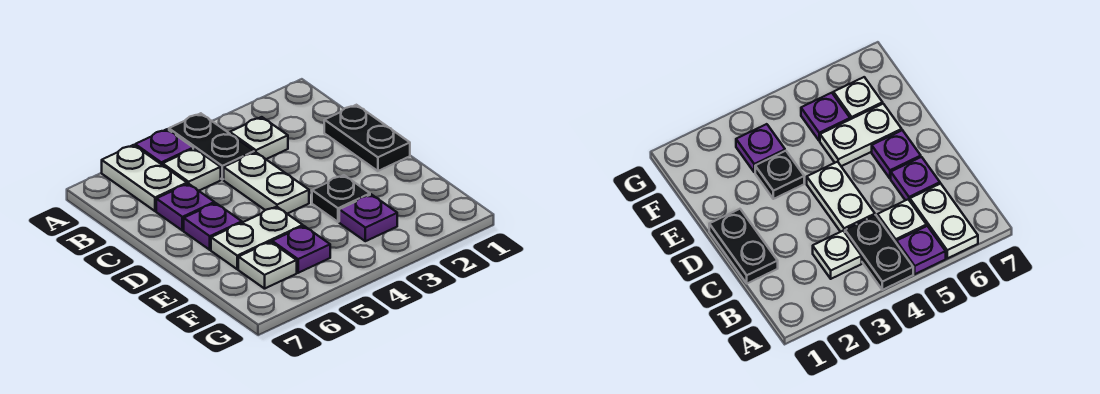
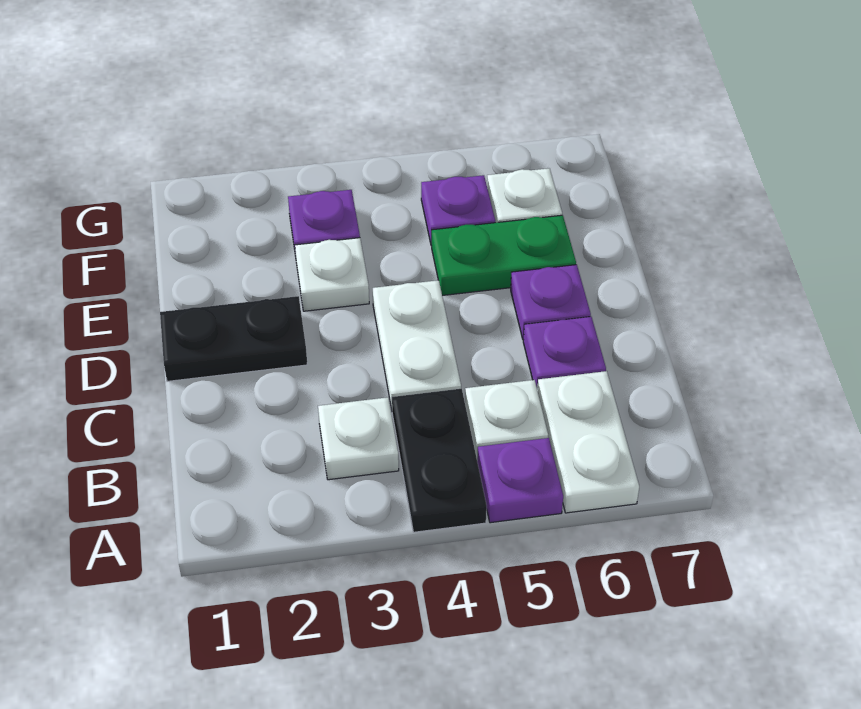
black plate C1:D1 level 1 -> black plate D1:D2 level 1
black plate E3 level 1 -> white plate E3 level 1
white plate E5:E6 level 1 -> green plate E5:E6 level 1

